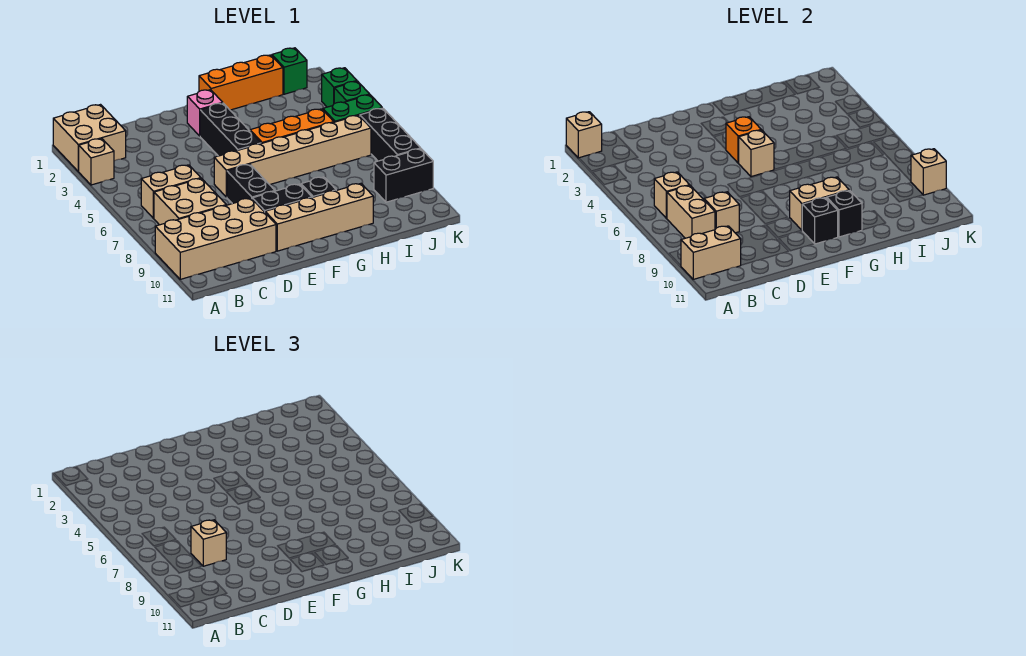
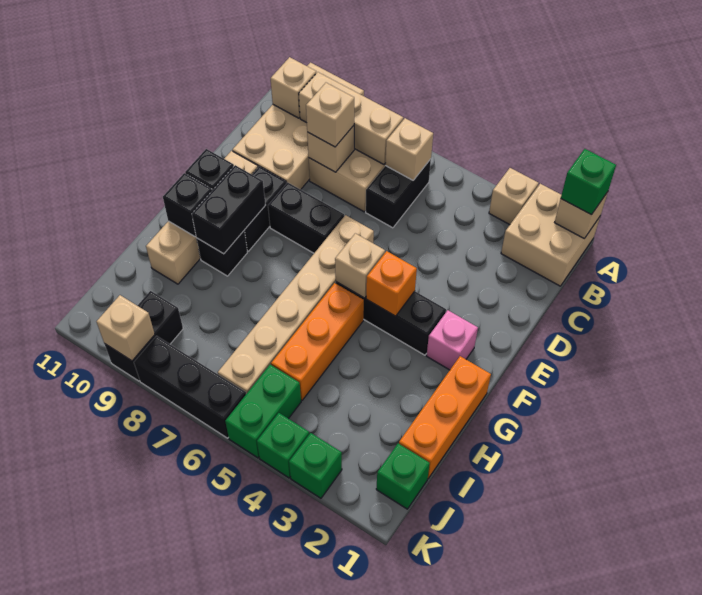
none -> green brick A1 level 3
tan brick A10:B10 level 2 -> tan brick B10 level 2
tan brick B6:C6 level 1 -> black brick B6:C6 level 1
tan brick B7:B8 level 2 -> tan brick B7:B9 level 2
tan brick F9:G9 level 2 -> black brick F9:G9 level 2

